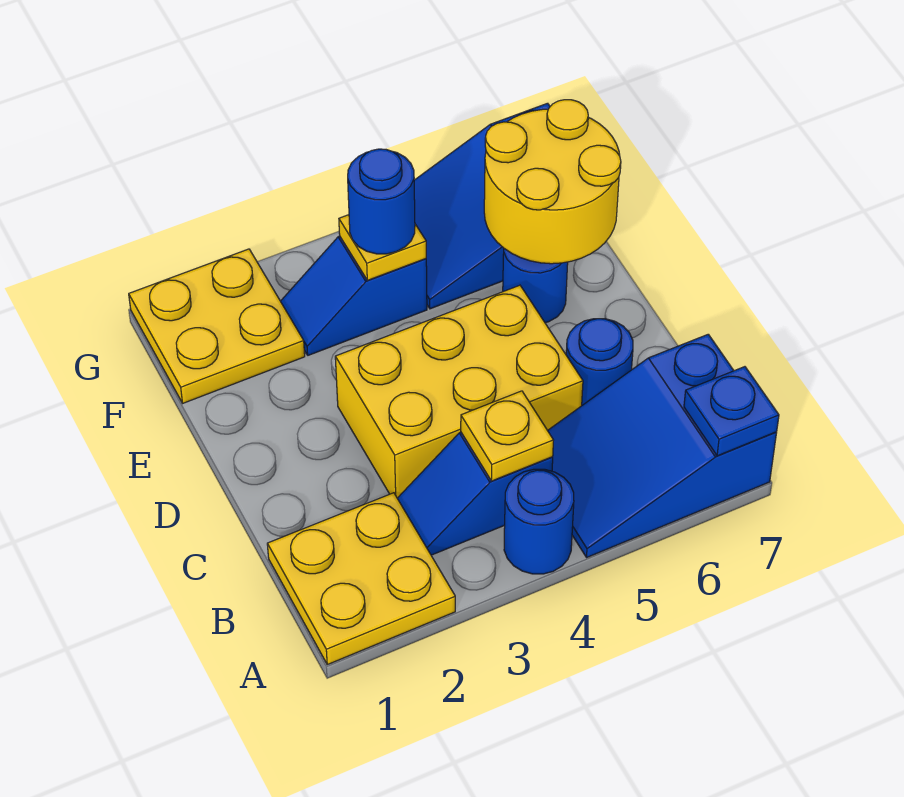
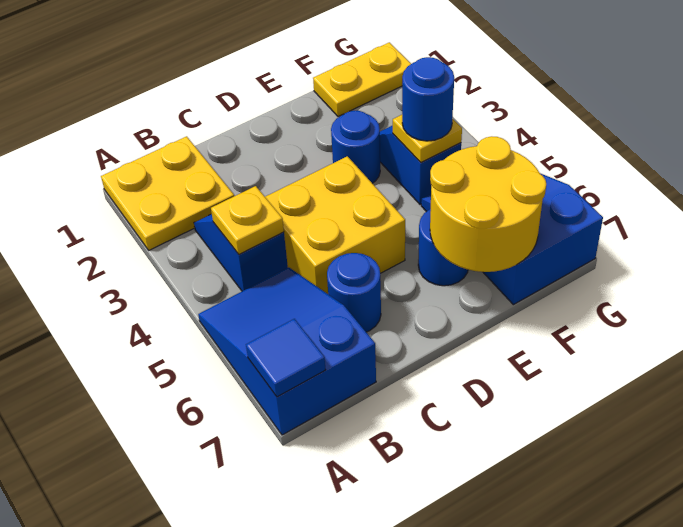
blue round brick A4 level 1 -> blue round brick E3 level 1
blue plate A7 level 2 -> blue tile A7 level 2
yellow brick C3:D5 level 1 -> yellow brick C4:D5 level 1
yellow plate F1:G2 level 1 -> yellow plate F1:G1 level 1

